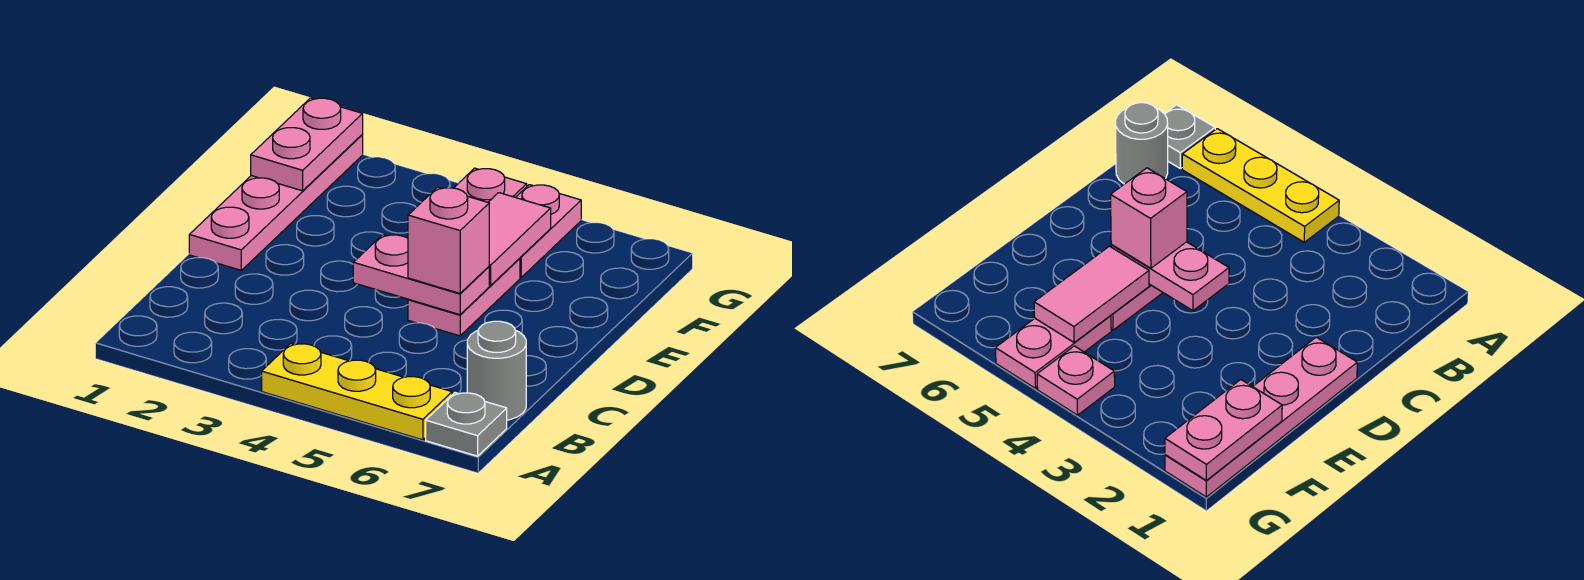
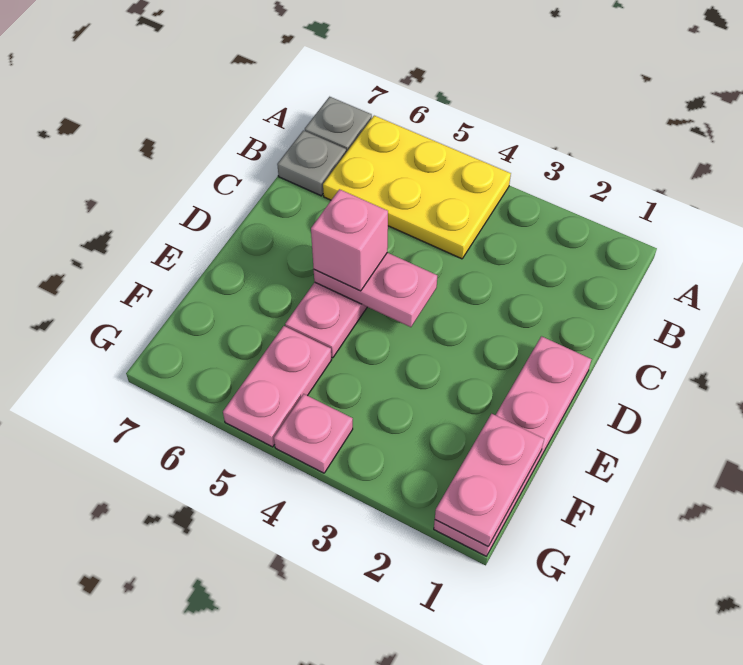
yellow plate A4:A6 level 1 -> yellow plate A4:B6 level 1
grey round brick B7 level 1 -> grey plate B7 level 1
pink tile E5:F5 level 2 -> none

